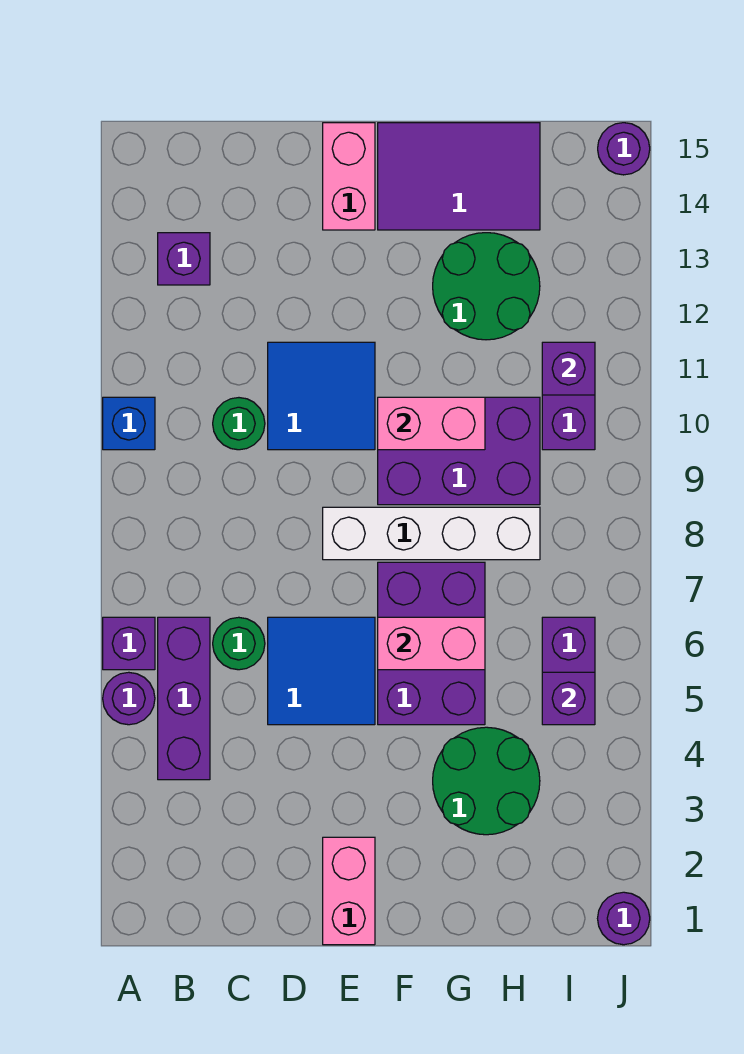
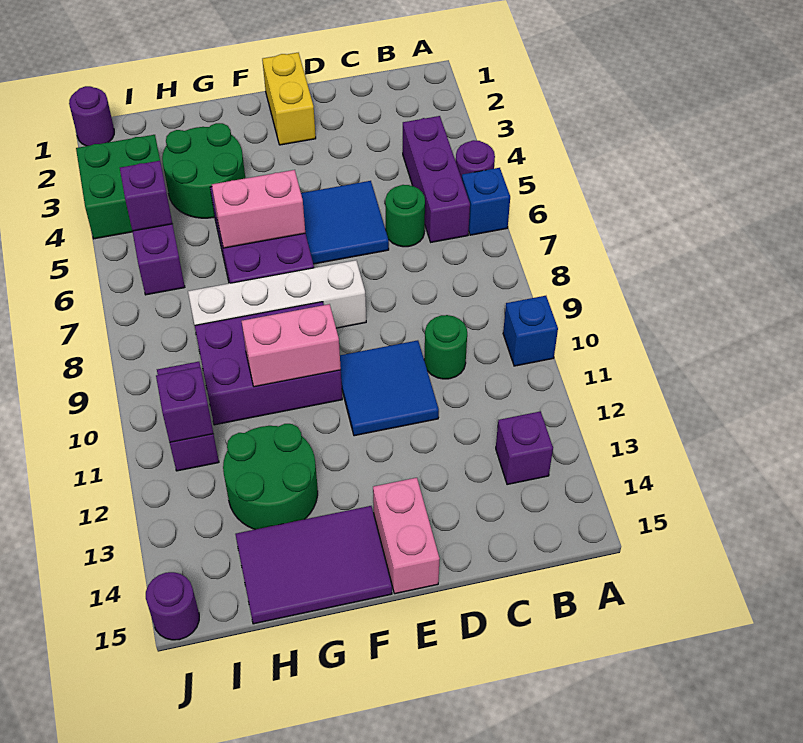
purple brick A6 level 1 -> blue brick A6 level 1
pink brick E1:E2 level 1 -> yellow brick E1:E2 level 1
none -> green brick I3:J4 level 1

